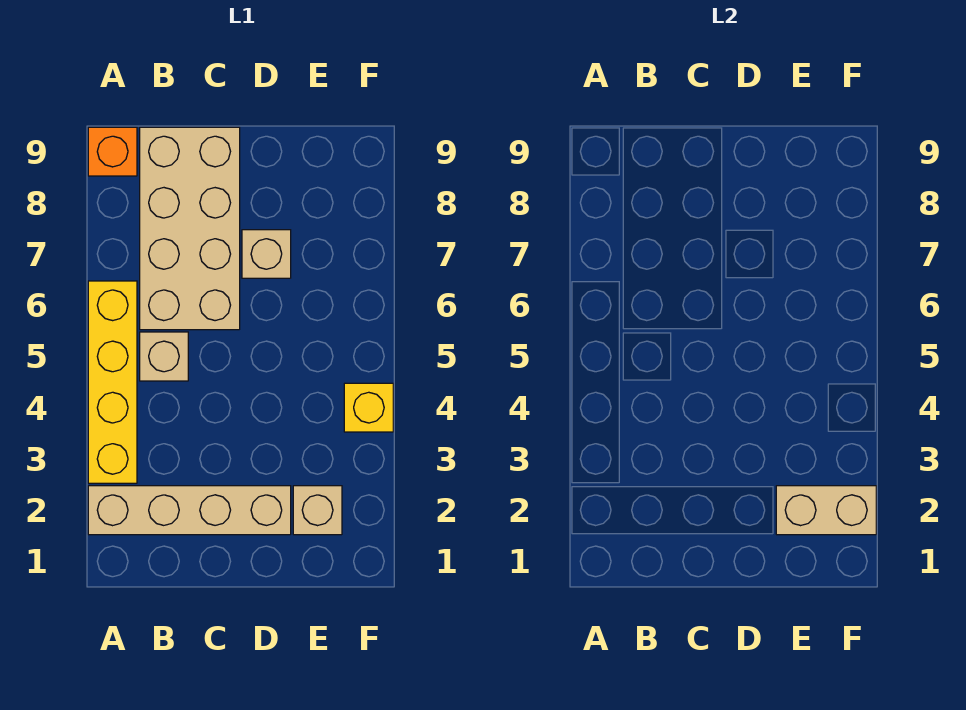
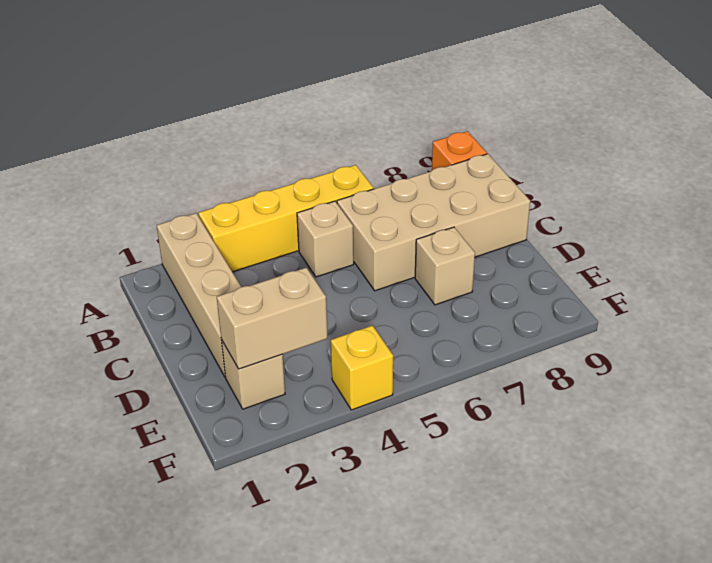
tan brick E2:F2 level 2 -> tan brick E2:E3 level 2

